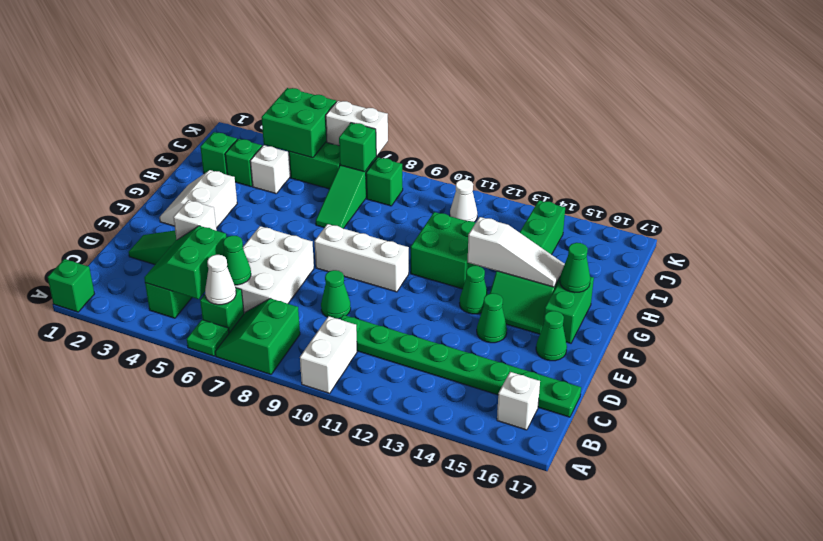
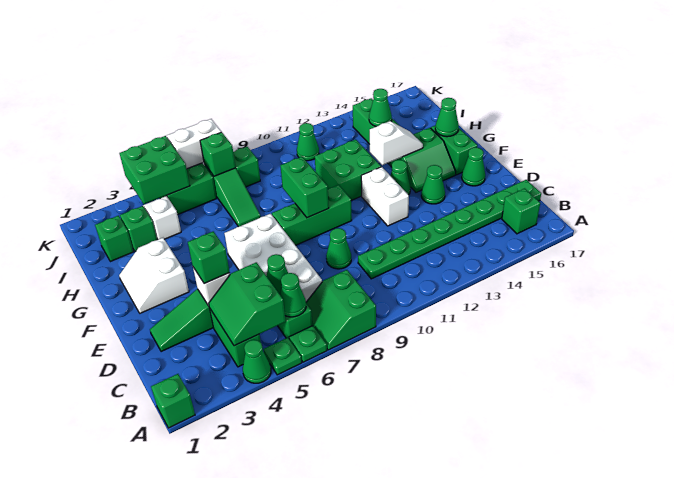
none -> green cone A4 level 1
none -> green plate A5 level 1
white brick A10:B10 level 1 -> white brick E12:F12 level 1
white cone B6 level 2 -> green cone B6 level 2
white brick B16 level 1 -> green brick B16 level 1
white brick C6:E7 level 1 -> white brick C6:F7 level 1
none -> green brick D4 level 3
white brick F8:F10 level 1 -> green brick F8:F10 level 1
none -> green brick F9:G9 level 2
white slope G13:G15 level 2 top 13 -> white slope G13:G14 level 2 top 13
none -> green cone I14 level 2
white cone J11 level 1 -> green cone J11 level 1

